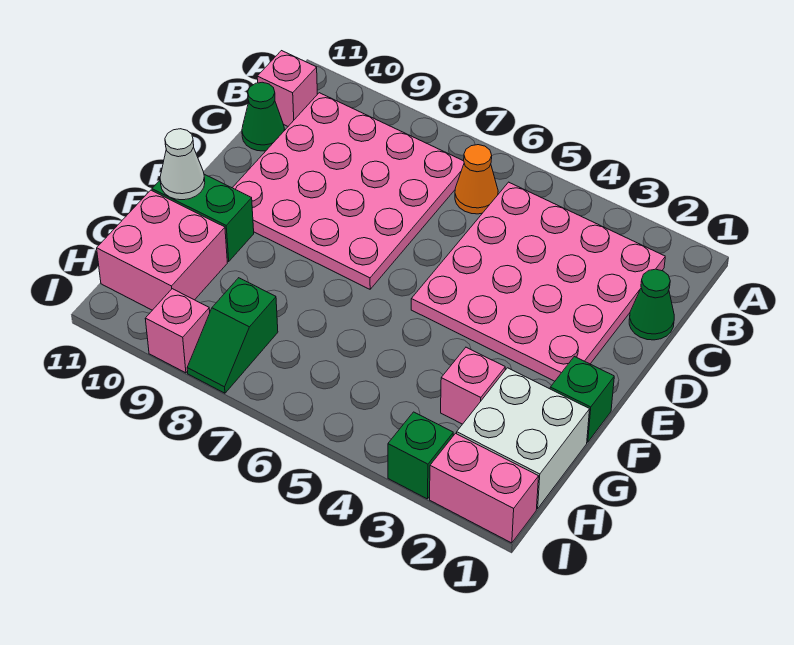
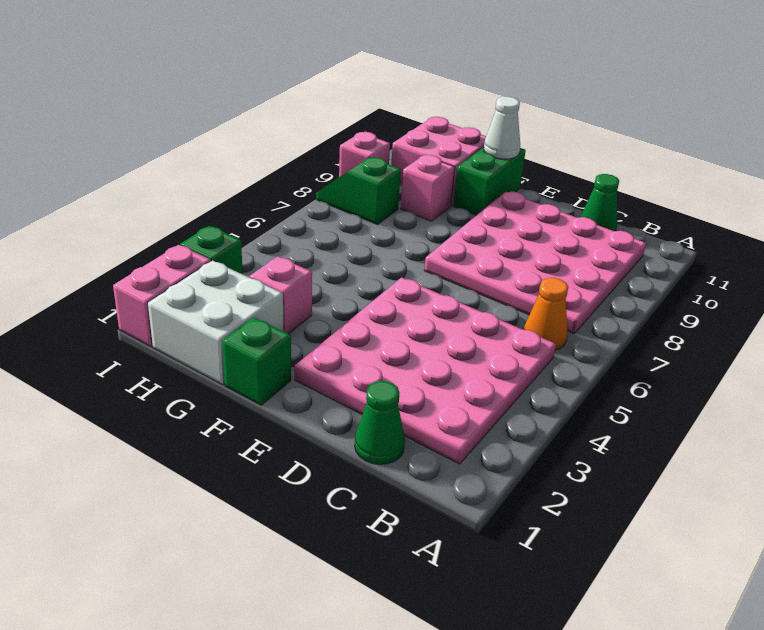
pink brick B11 level 1 -> pink brick G9 level 1

